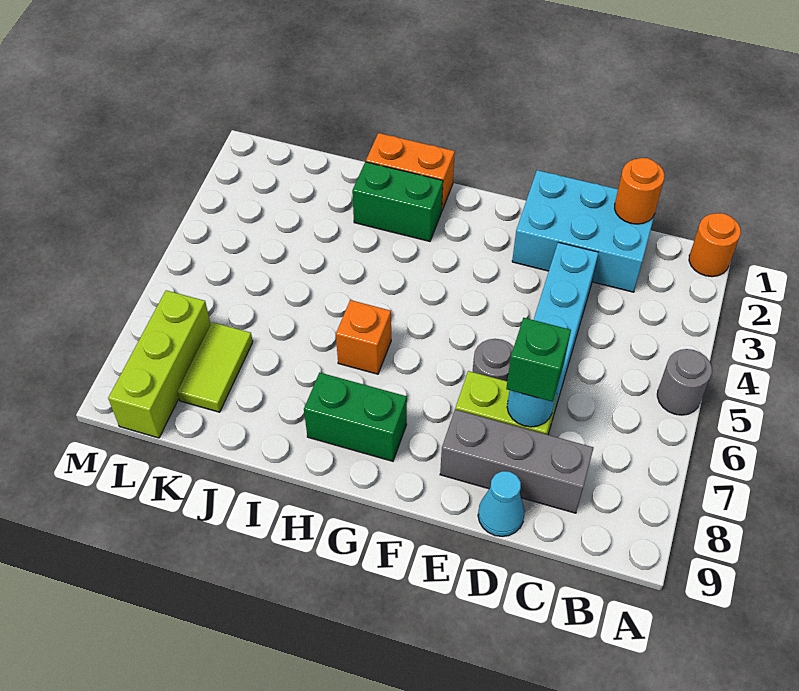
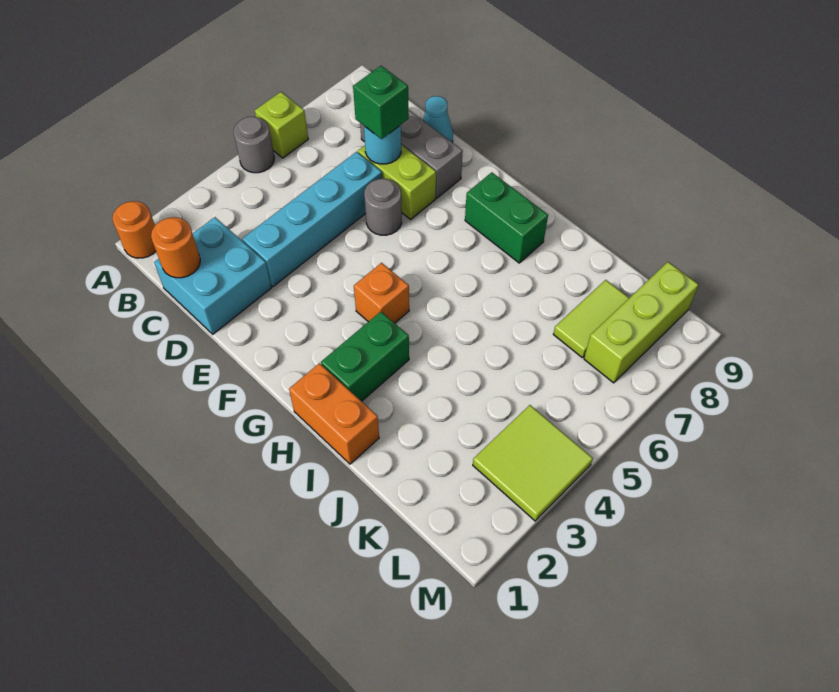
none -> lime brick A6 level 1
cyan brick C1:E2 level 1 -> cyan brick C1:D2 level 1
green brick H2:I2 level 1 -> green brick H2:H3 level 1
orange brick H6 level 1 -> orange brick G4 level 1
none -> lime tile L3:M4 level 1

